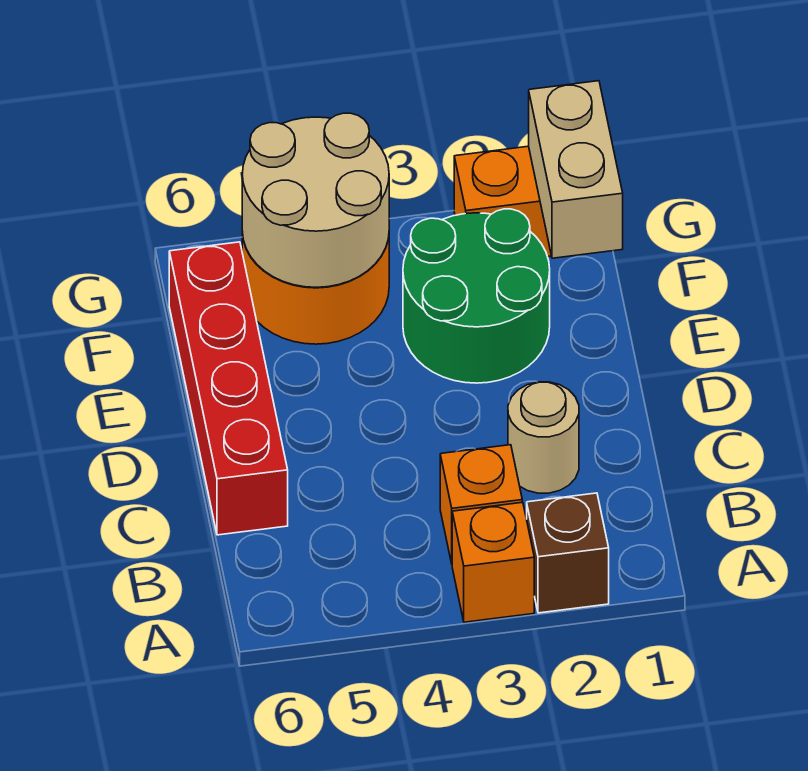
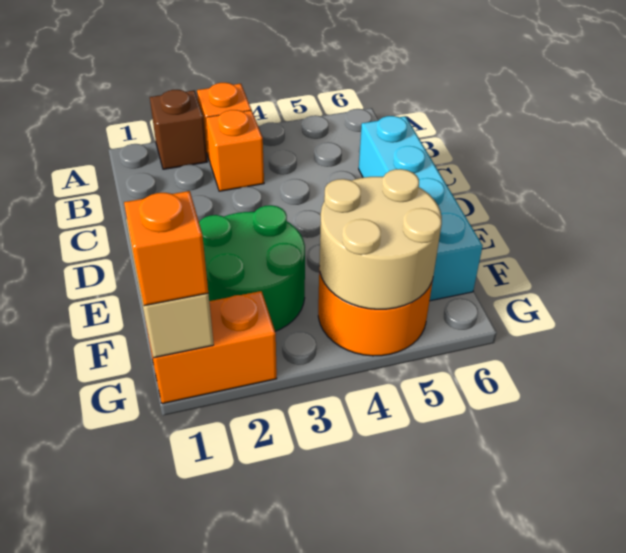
tan round brick C2 level 1 -> none
red brick C6:F6 level 1 -> cyan brick C6:F6 level 1
none -> orange brick G1 level 3

